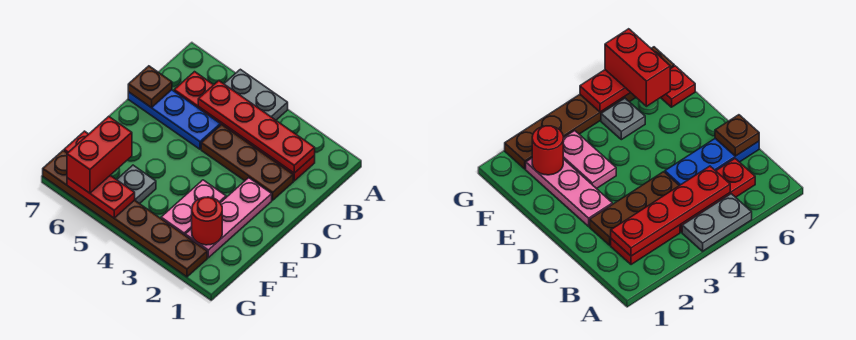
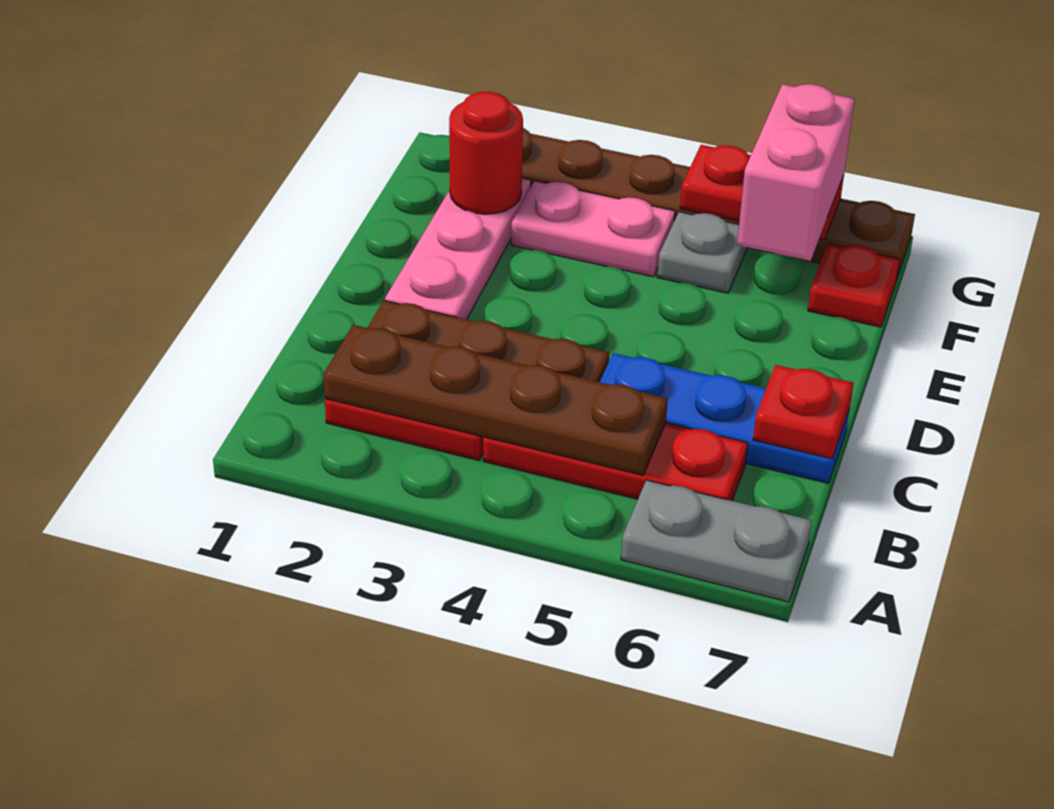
grey plate A4:A5 level 1 -> grey plate A6:A7 level 1
red plate B2:B5 level 2 -> brown plate B2:B5 level 2
brown plate C7 level 2 -> red plate C7 level 2
pink plate E3:F3 level 1 -> pink plate F3:F4 level 1
red brick F6:G6 level 3 -> pink brick F6:G6 level 3

